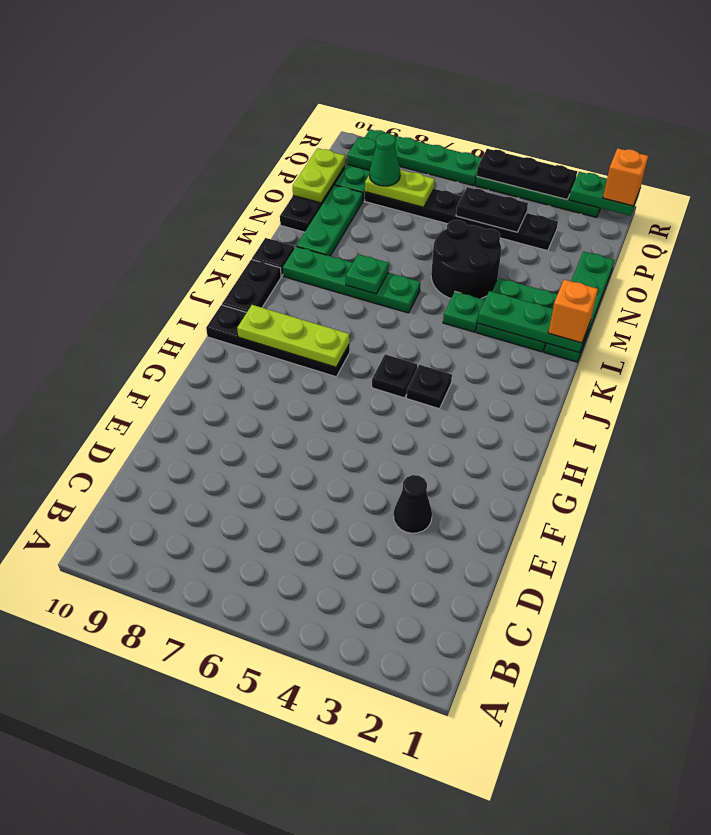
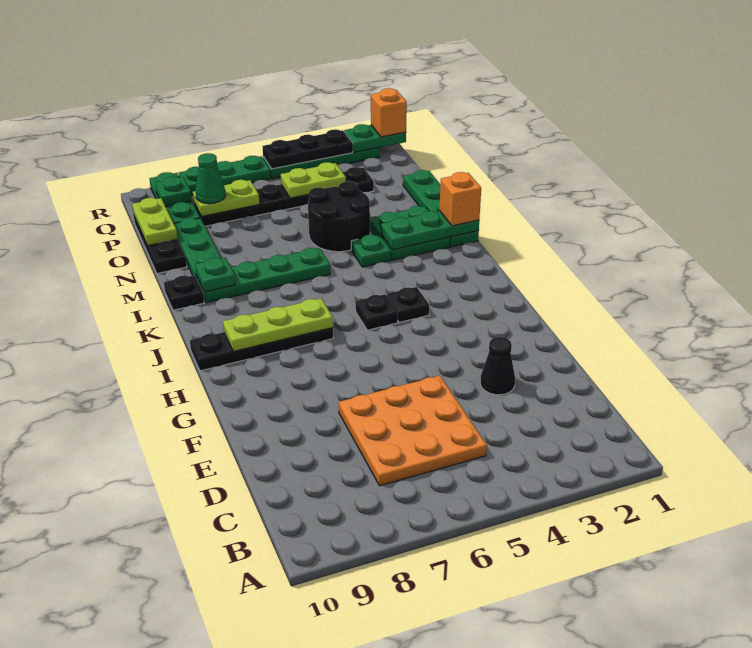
none -> orange plate C5:E7 level 1
black plate J10:K10 level 1 -> none
green plate L7 level 2 -> green plate L9 level 2
black plate P4:P5 level 2 -> lime plate P4:P5 level 2

